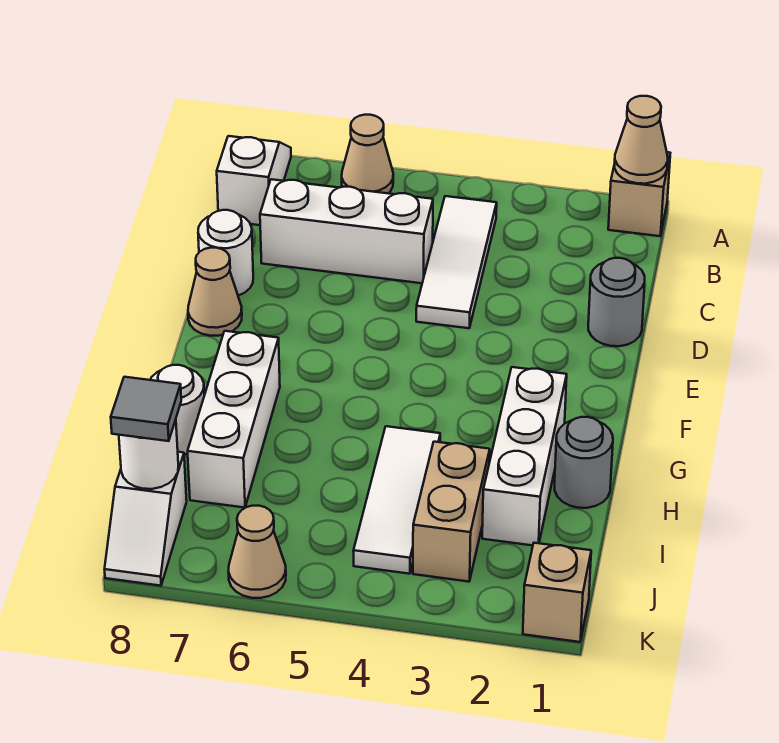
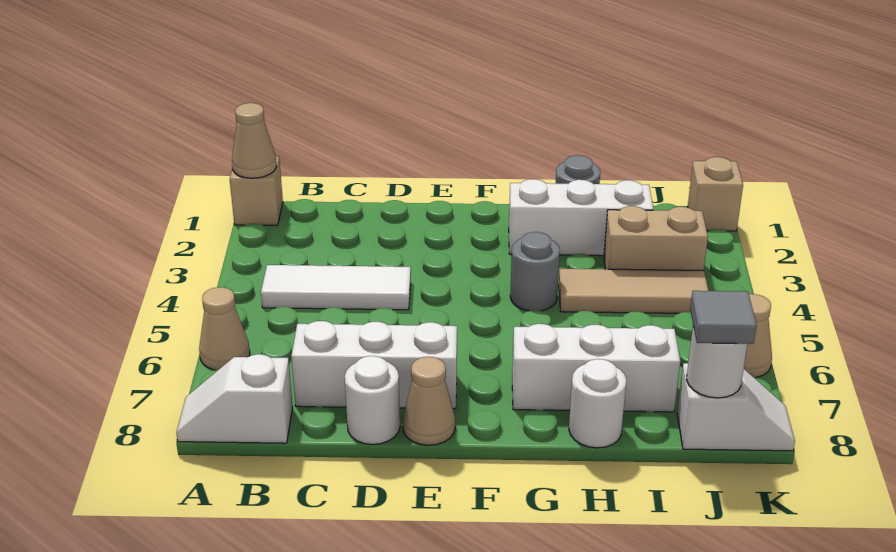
white brick C5:C7 level 1 -> white brick C7:E7 level 1
grey round brick D1 level 1 -> grey round brick G4 level 1
white tile H4:J4 level 1 -> tan tile H4:J4 level 1

